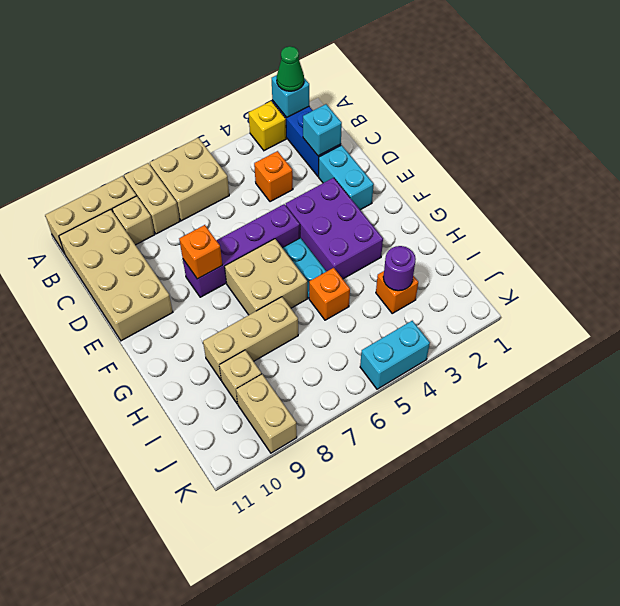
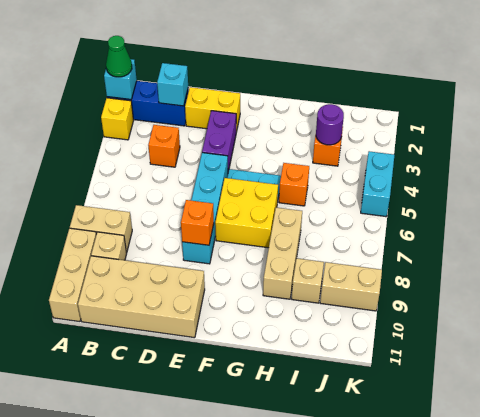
tan brick A6:B7 level 1 -> none
cyan brick D2:E2 level 1 -> yellow brick D2:E2 level 1
purple brick E3:G4 level 1 -> purple brick E3:E4 level 1
purple brick E5:E8 level 1 -> cyan brick E5:E8 level 1
tan brick F6:G7 level 1 -> yellow brick F6:G7 level 1

